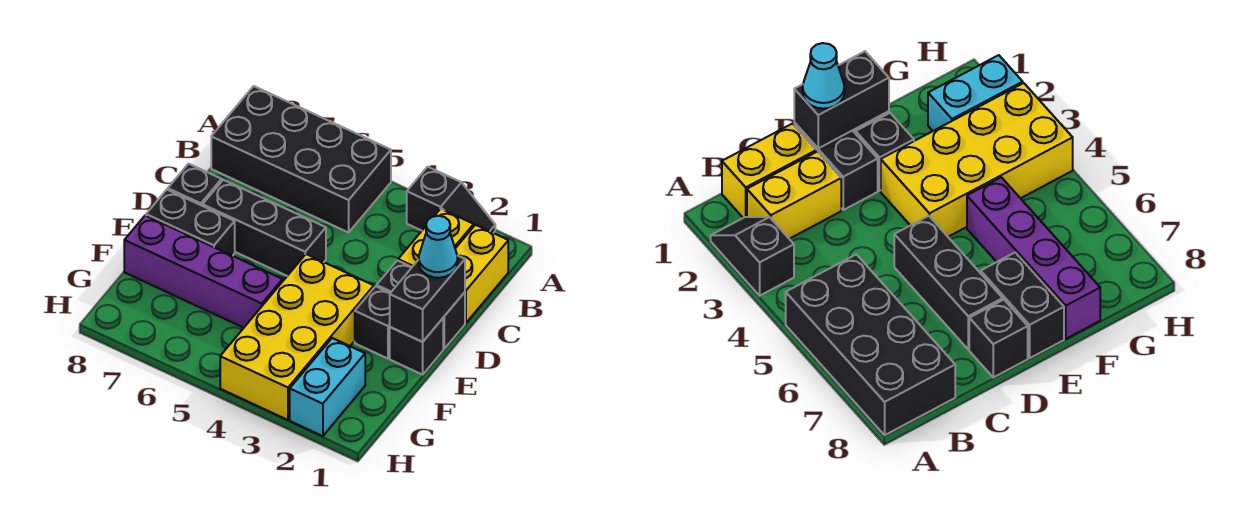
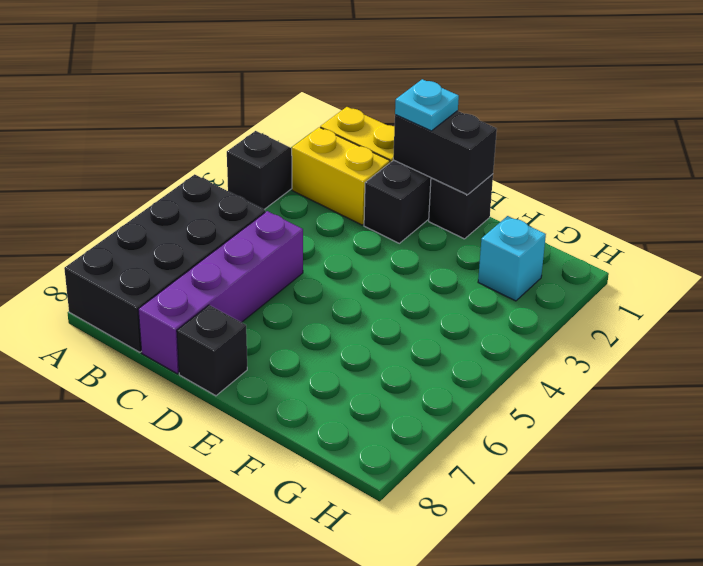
cyan cone D1 level 3 -> cyan plate D1 level 3
black brick D5:D7 level 1 -> none
black brick E2 level 1 -> none
yellow brick E3:H4 level 1 -> none
black brick E7:E8 level 1 -> none
purple brick F5:F8 level 1 -> purple brick C5:C8 level 1
cyan brick G2:H2 level 1 -> cyan brick G2 level 1

